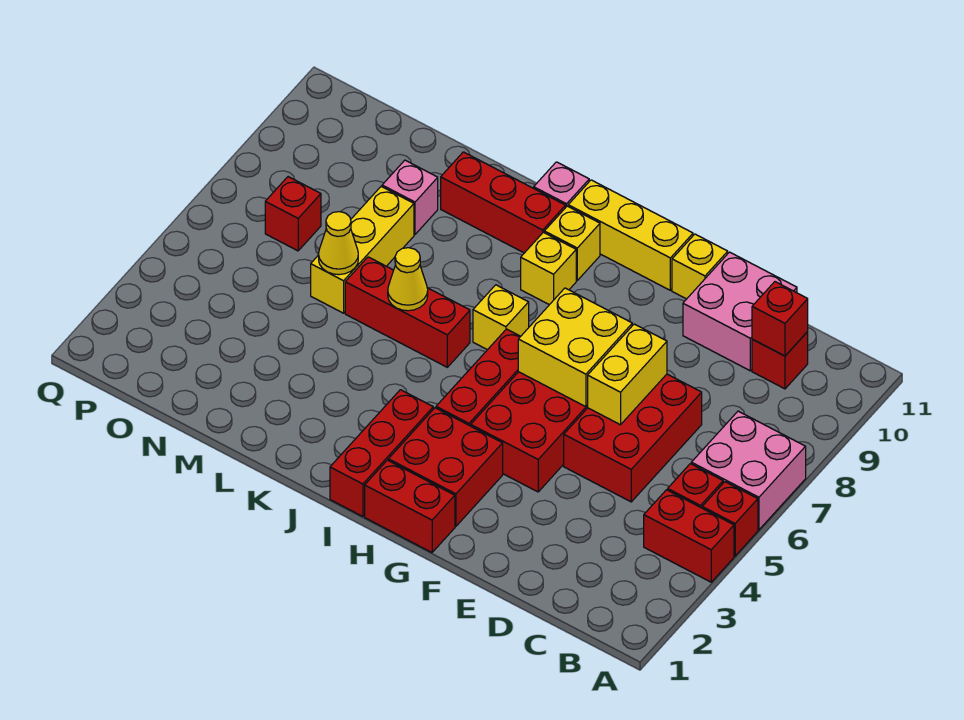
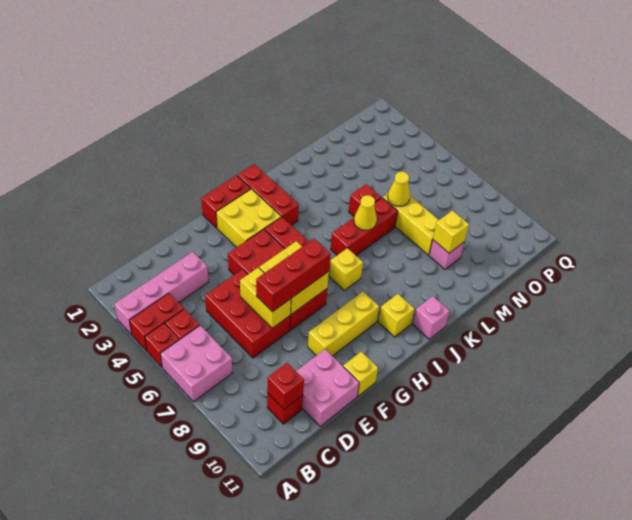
none -> pink brick A3:D3 level 1
red brick G2:H3 level 1 -> yellow brick G2:H3 level 1
yellow brick G11:I11 level 1 -> yellow brick F9:H9 level 1
yellow brick I9 level 1 -> yellow brick M9 level 2
red brick J10:L10 level 1 -> red brick E7:G7 level 3
red brick O7 level 1 -> red brick L5 level 1

